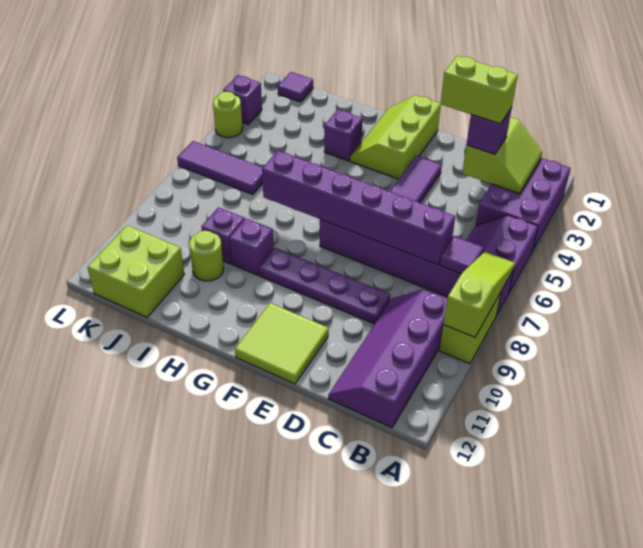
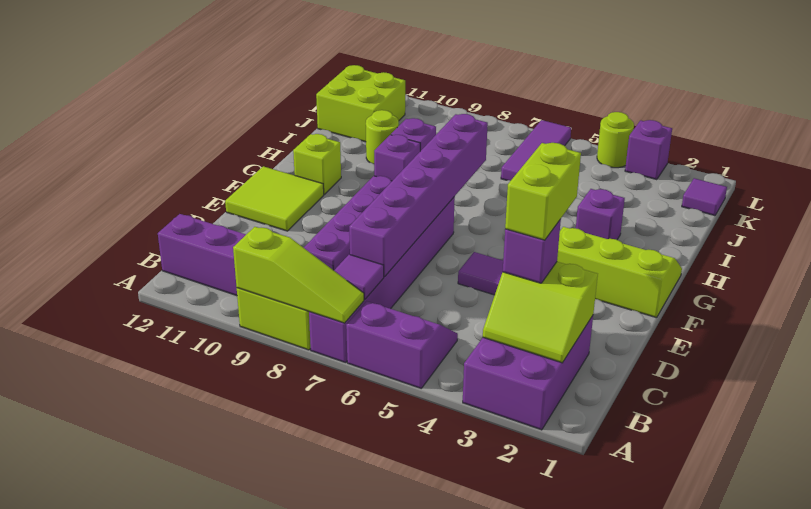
purple brick A2:B4 level 1 -> purple brick A2:C3 level 1
none -> lime brick G11 level 1

